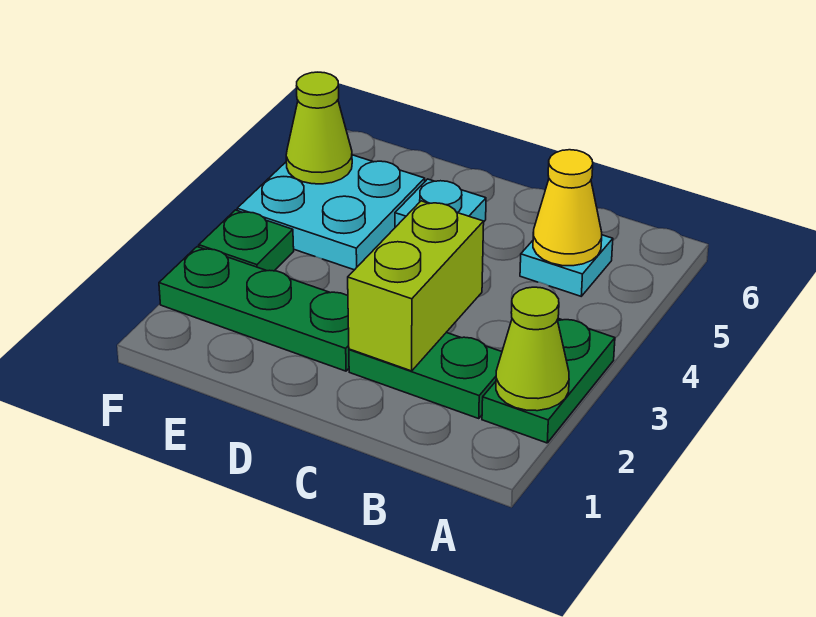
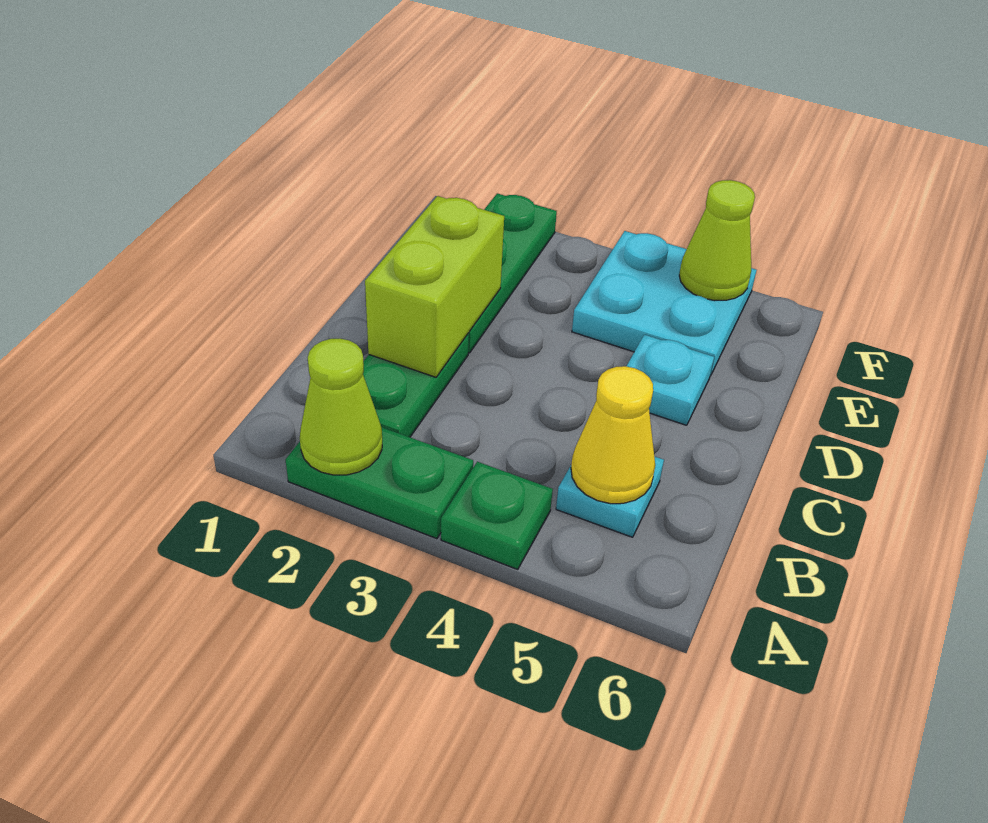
lime brick C2:C3 level 2 -> lime brick C2:D2 level 2
green plate F3 level 1 -> green plate A4 level 1

